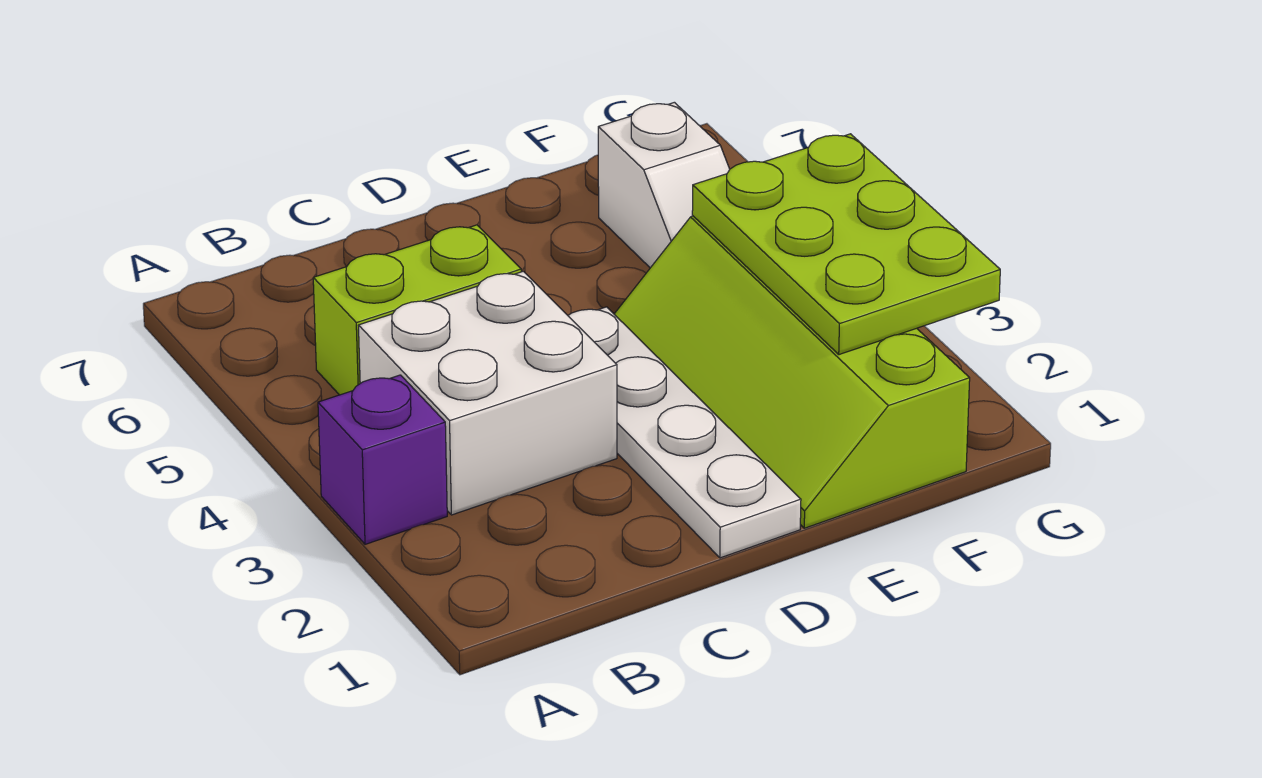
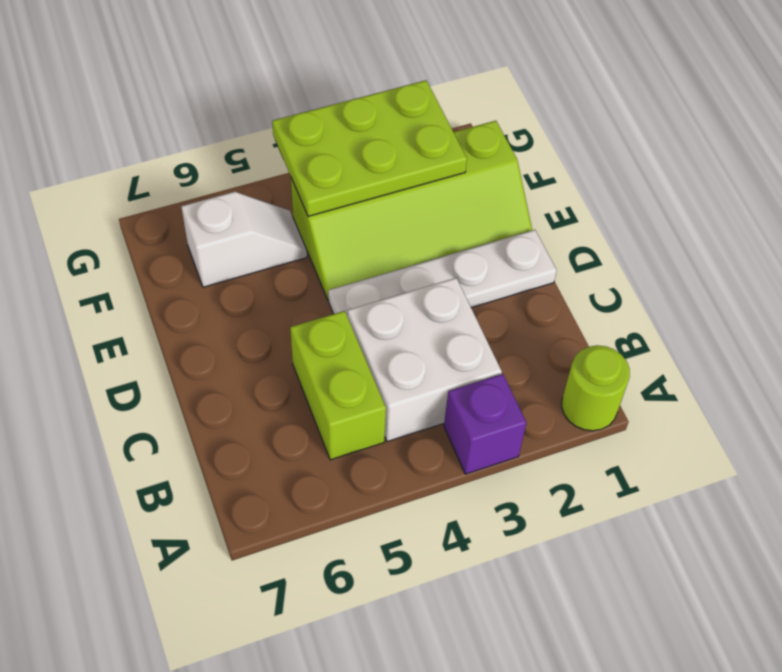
none -> lime round brick A1 level 1

